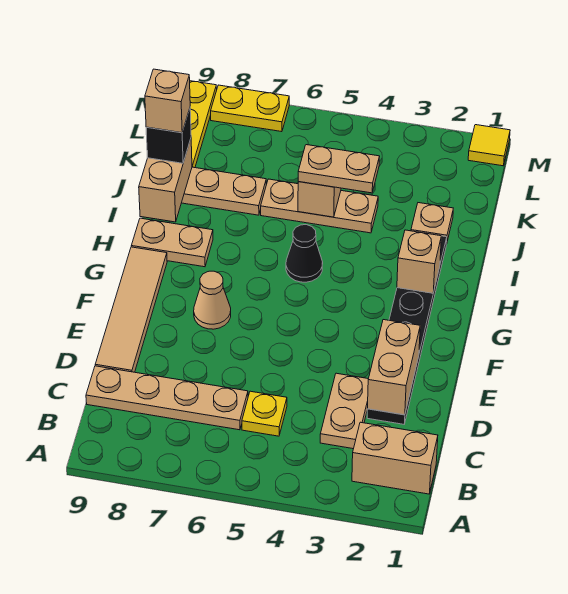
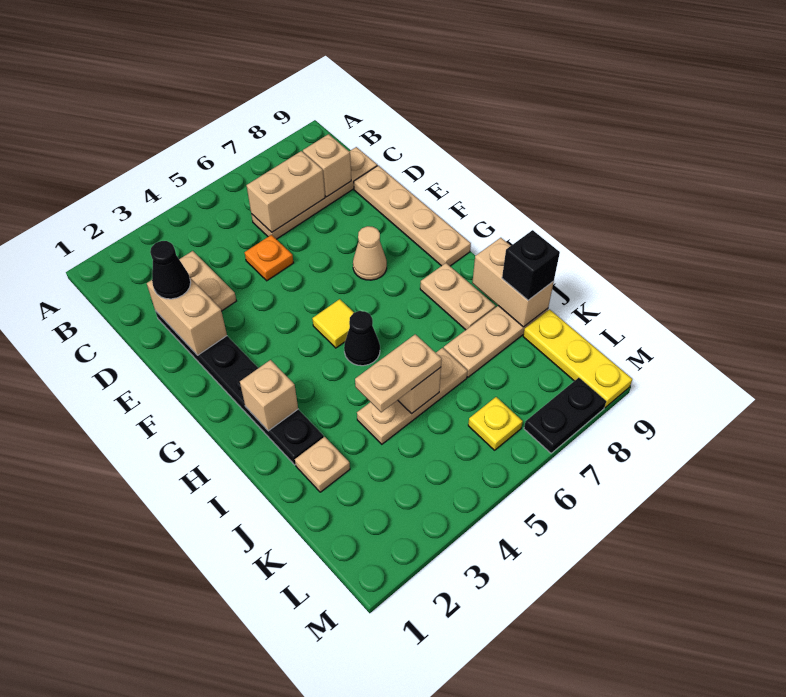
tan brick B1:B2 level 1 -> tan brick C6:C7 level 2
yellow plate C5 level 1 -> yellow plate L6 level 1
none -> black cone D2 level 3
none -> orange plate D5 level 1
tan tile D9:G9 level 1 -> tan plate D9:G9 level 1
tan plate H8:H9 level 1 -> tan plate H8:I8 level 1
tan brick J9 level 4 -> tan brick C8 level 2
yellow tile M1 level 1 -> yellow tile G5 level 1
yellow plate M7:M8 level 1 -> black plate M7:M8 level 1

